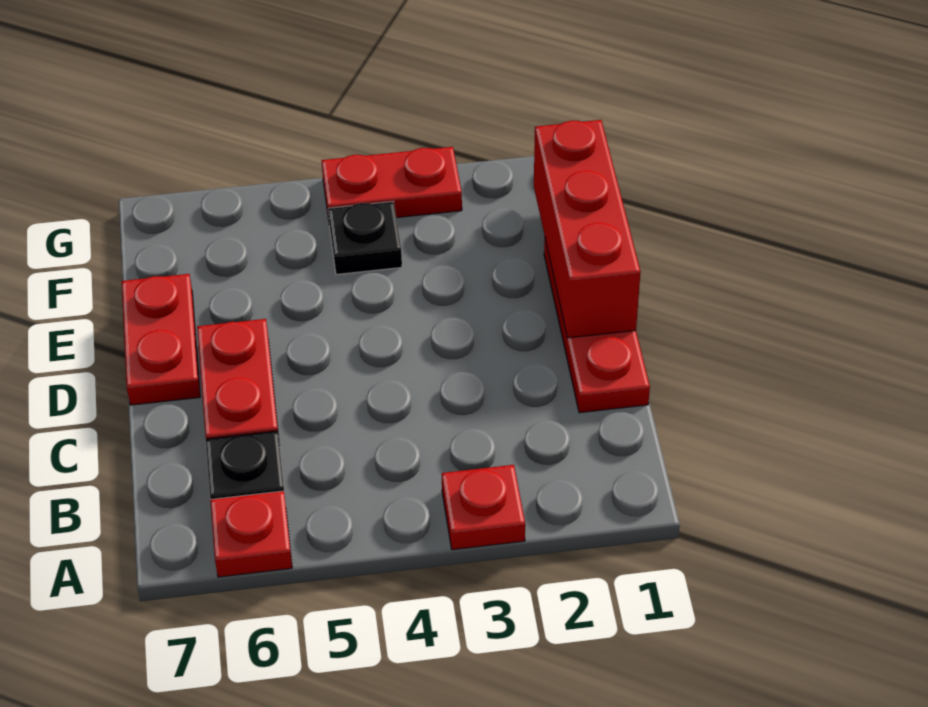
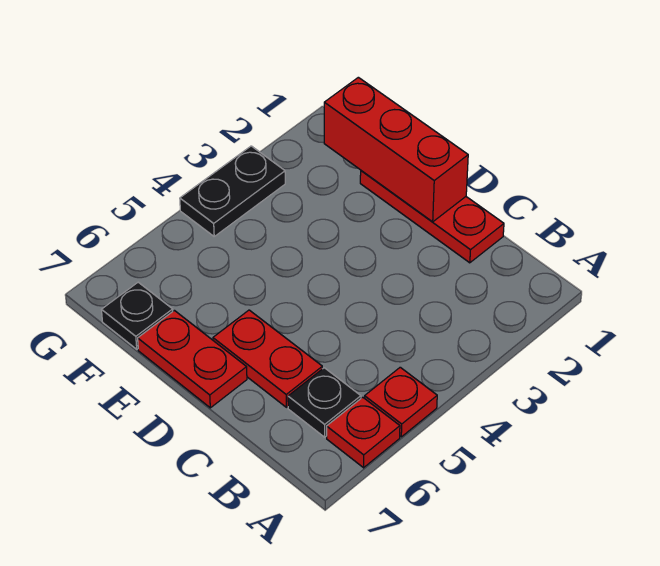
red plate A3 level 1 -> red plate A5 level 1
black plate F4 level 1 -> black plate F7 level 1
red plate G3:G4 level 1 -> black plate G3:G4 level 1

